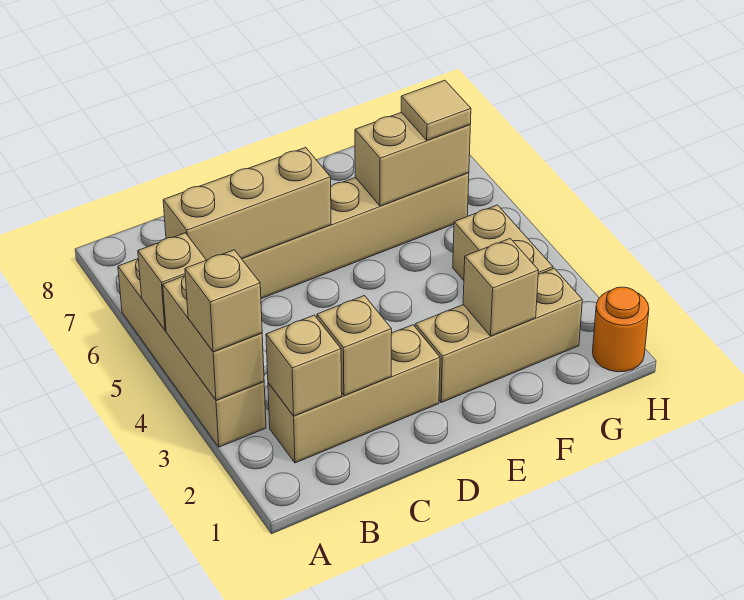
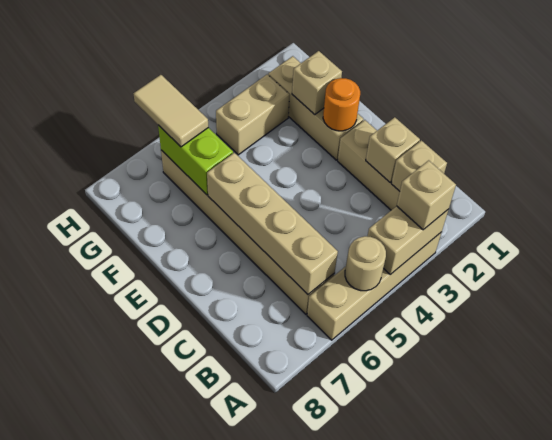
tan brick A5 level 2 -> tan round brick A5 level 2
tan brick B6:D6 level 2 -> tan brick B6:E6 level 2
tan brick F6:G6 level 2 -> lime brick F6:G6 level 2
tan tile G6 level 3 -> tan tile G6:H6 level 3
orange round brick H1 level 1 -> orange round brick E2 level 2

